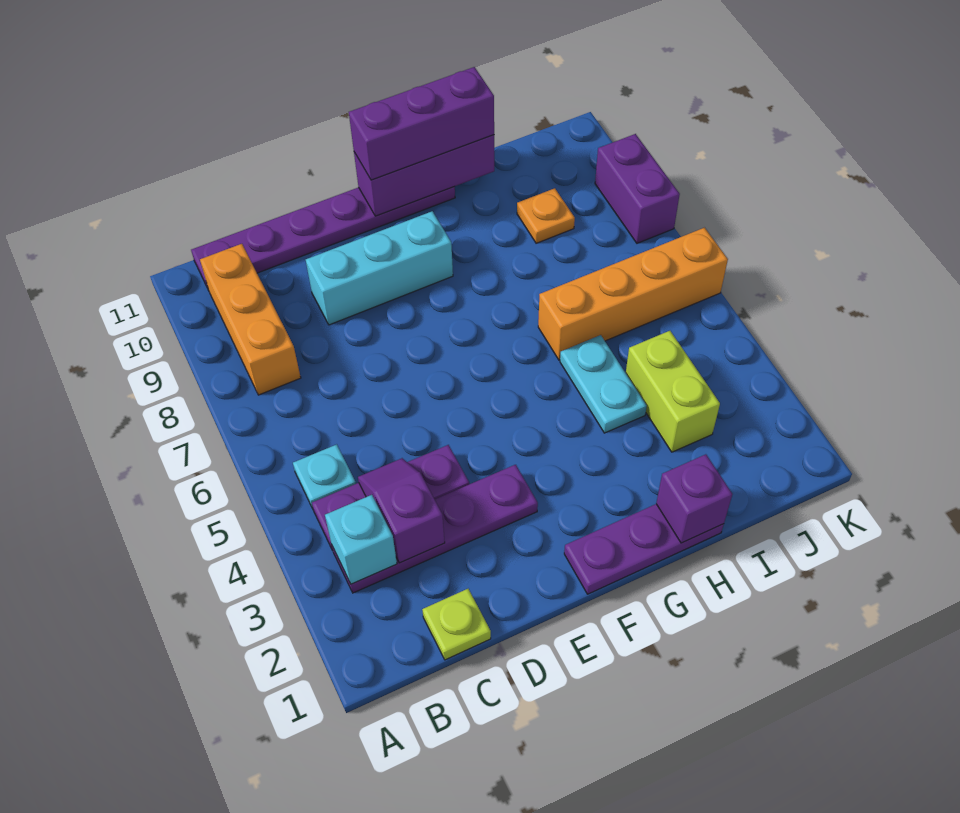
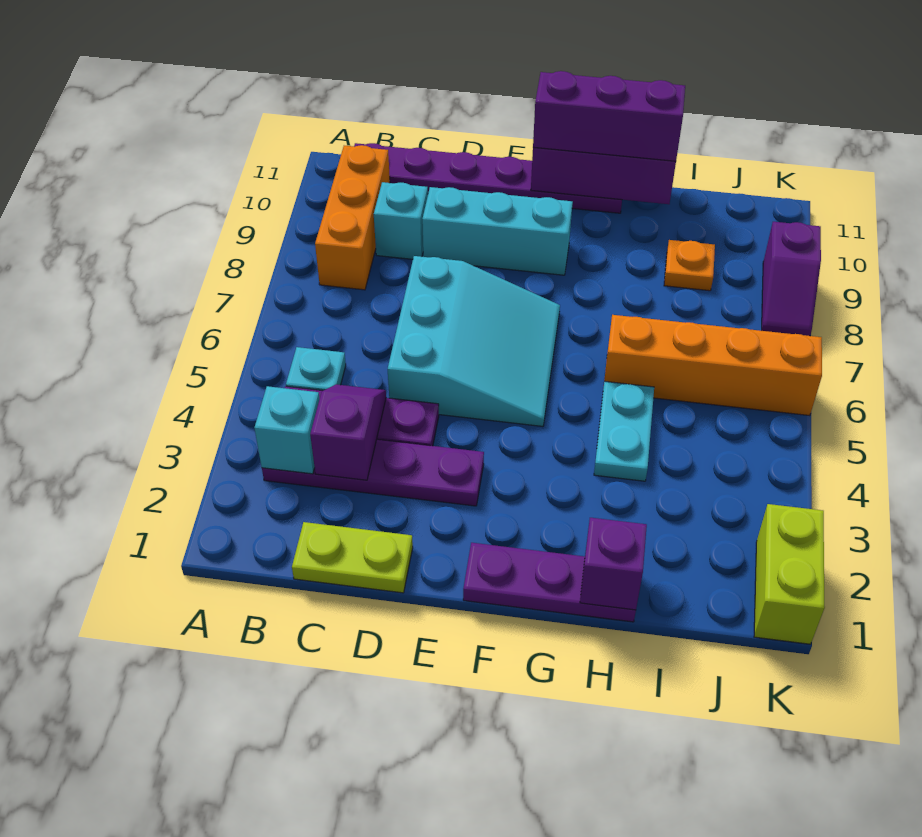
lime plate C1 level 1 -> lime plate C1:D1 level 1
none -> cyan brick C9 level 1
none -> cyan slope D5:F7 level 1 top D
lime brick I3:I4 level 1 -> lime brick K1:K2 level 1
purple brick K8:K9 level 1 -> purple slope K8:K9 level 1 top 9

